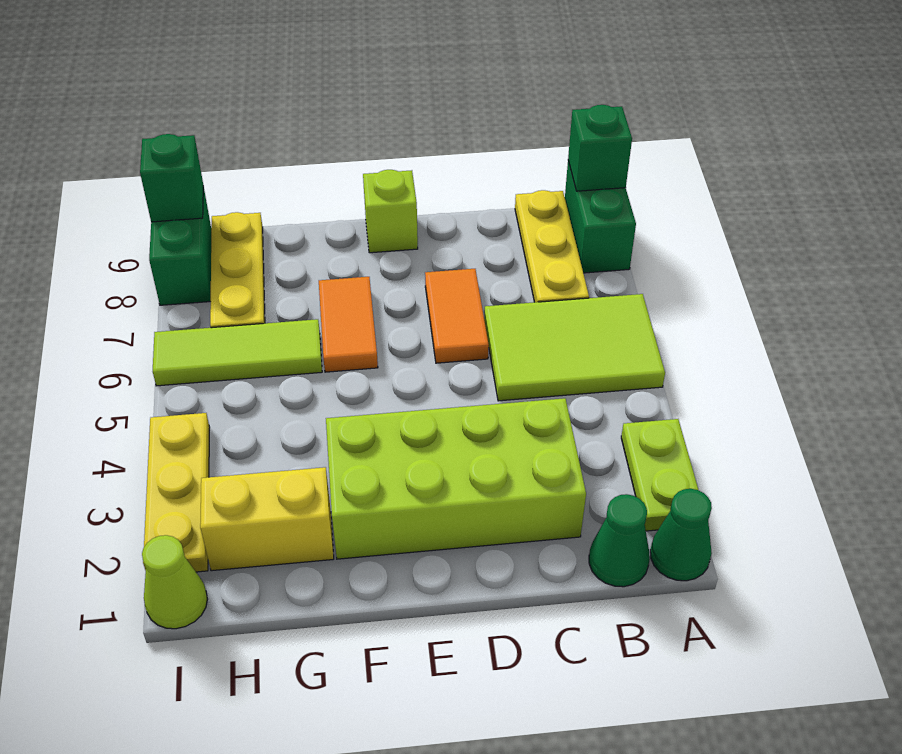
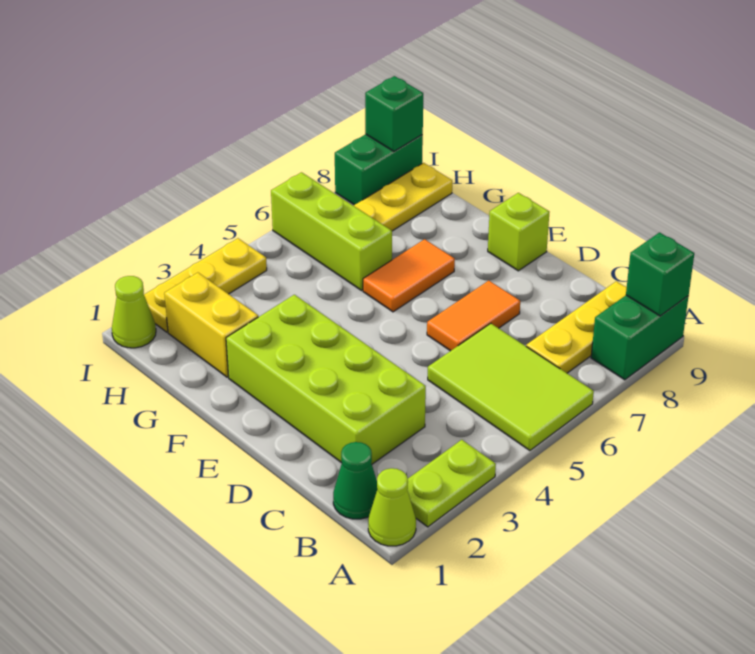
green cone A1 level 1 -> lime cone A1 level 1
lime tile G6:I6 level 1 -> lime brick G6:I6 level 1

